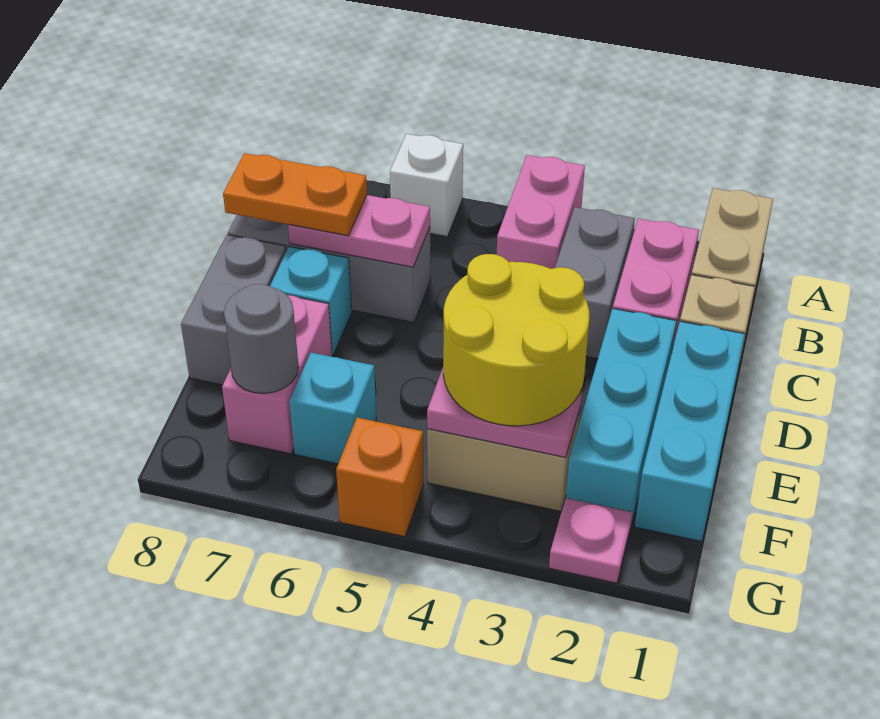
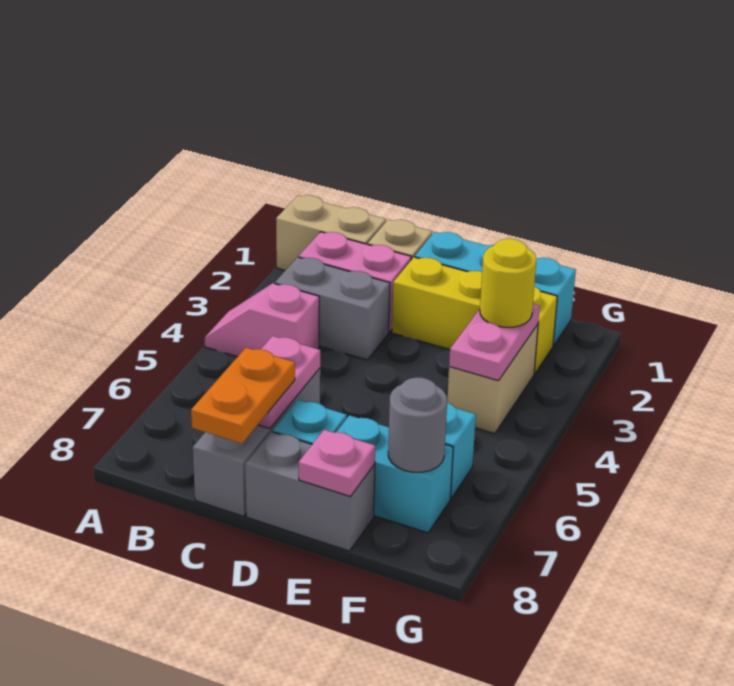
pink brick A4:B4 level 1 -> pink slope A4:B4 level 1 top B
white brick A6 level 1 -> none
cyan brick D2:F2 level 1 -> yellow brick D2:F2 level 1
yellow round brick E3:F4 level 3 -> yellow round brick F3 level 3
pink brick E7:F7 level 1 -> cyan brick E7:F7 level 1
pink plate G2 level 1 -> pink plate E8 level 2
orange brick G5 level 1 -> none

